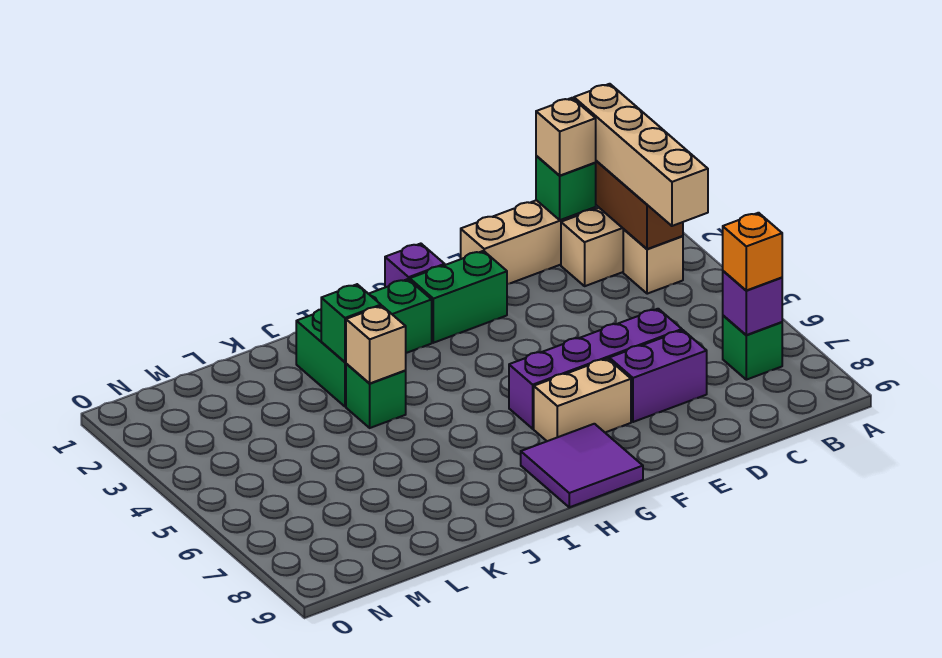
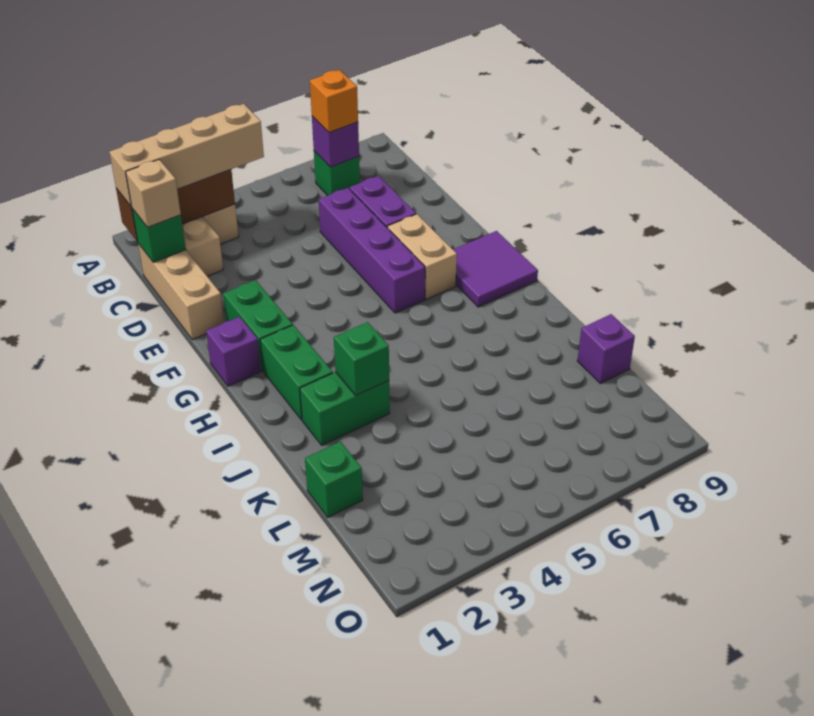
green brick J4 level 1 -> green brick L1 level 1
tan brick J4 level 2 -> none
none -> purple brick L9 level 1

